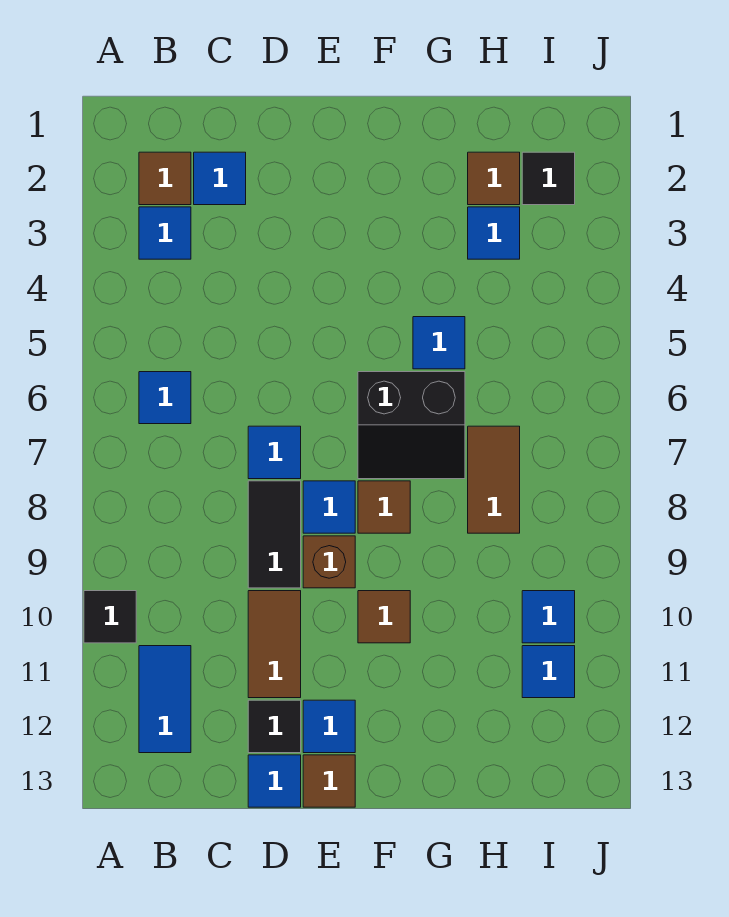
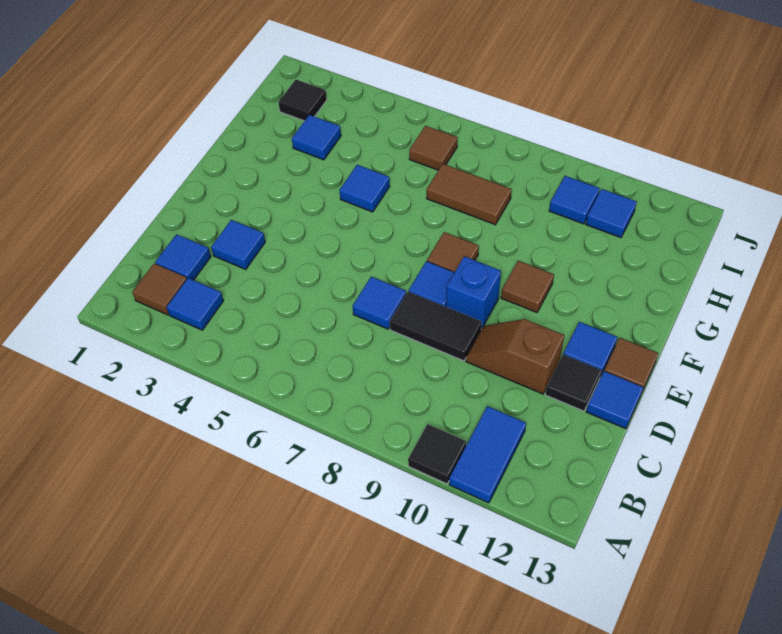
blue tile B6 level 1 -> blue tile D3 level 1
blue tile B11:B12 level 1 -> blue tile A11:B11 level 1
brown tile D10:D11 level 1 -> brown slope D10:D11 level 1 top 11
brown brick E9 level 1 -> blue brick E9 level 1
black slope F6:G7 level 1 top 6 -> none
brown tile H2 level 1 -> brown tile I6 level 1

